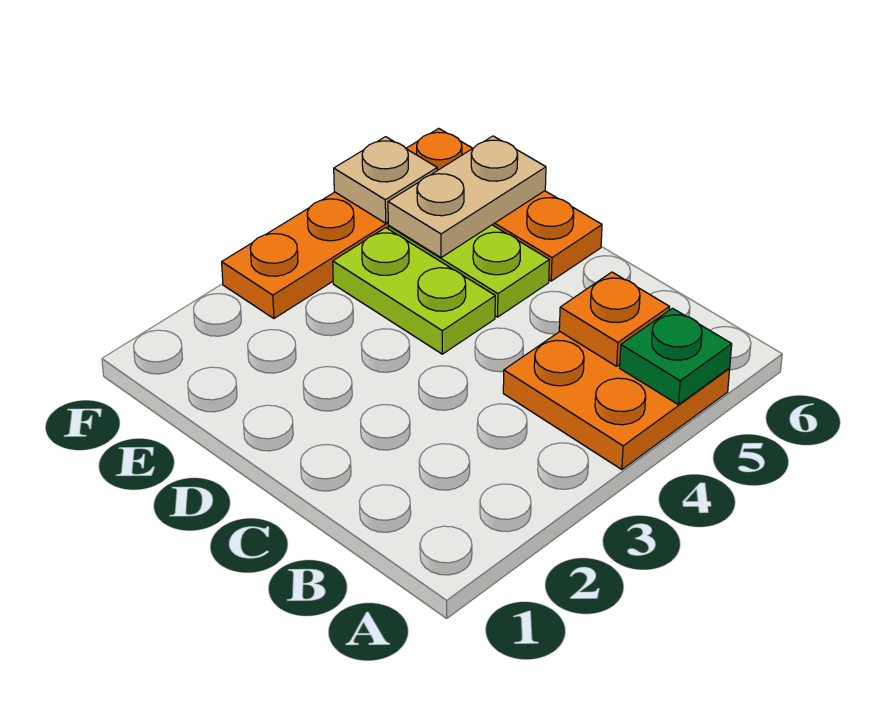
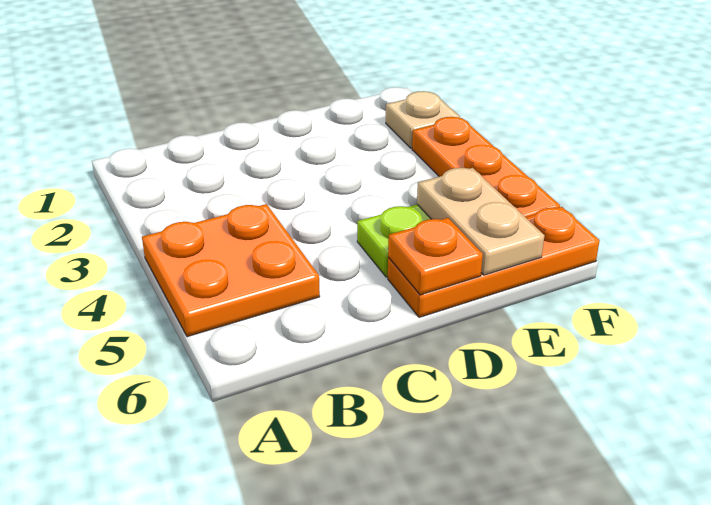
green plate A5 level 2 -> none
orange plate B5 level 2 -> orange plate D6 level 2
lime plate D4:E4 level 1 -> none
tan plate F5 level 2 -> tan plate F2 level 1

